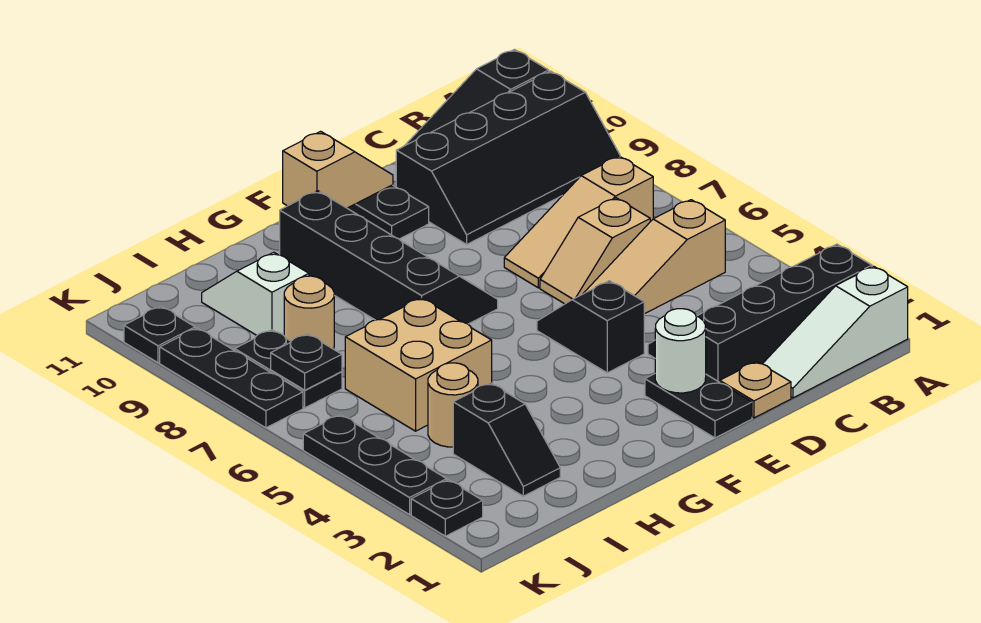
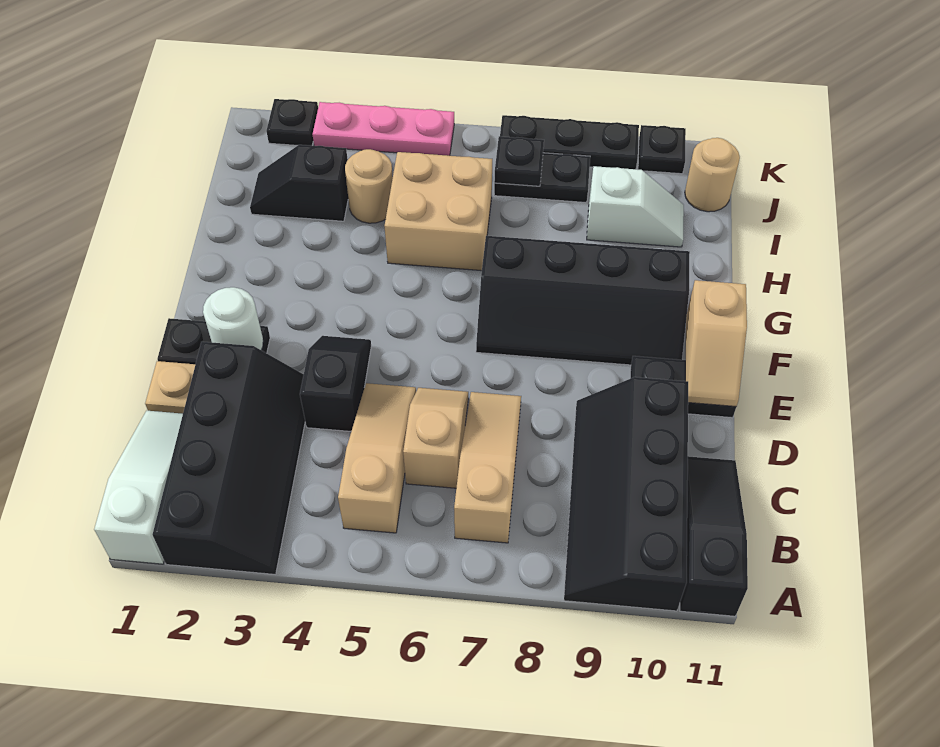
black slope E4:E5 level 1 top 4 -> black slope D4:E4 level 1 top D
tan round brick I8 level 1 -> tan round brick J11 level 1
black plate K3:K5 level 1 -> pink plate K3:K5 level 1

